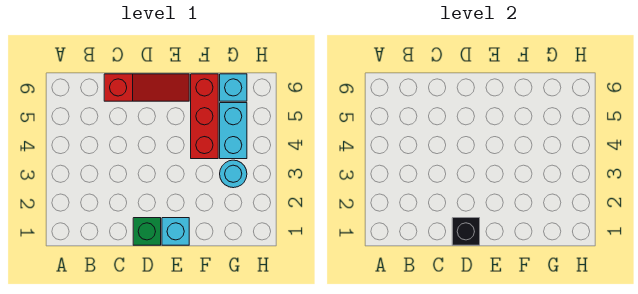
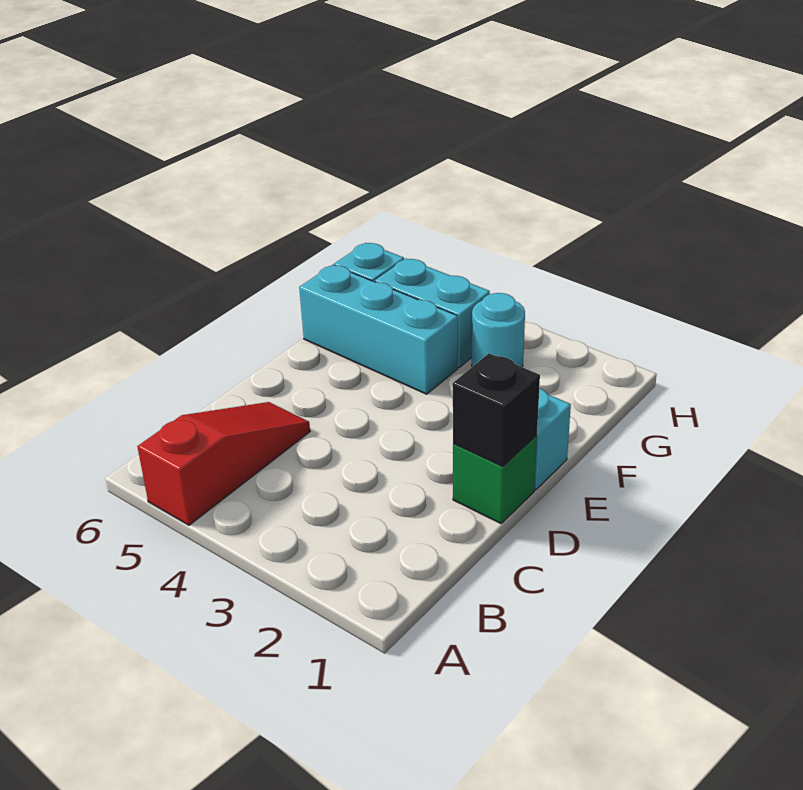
red slope C6:E6 level 1 top C -> red slope A5:C5 level 1 top A
red brick F4:F6 level 1 -> cyan brick F4:F6 level 1

